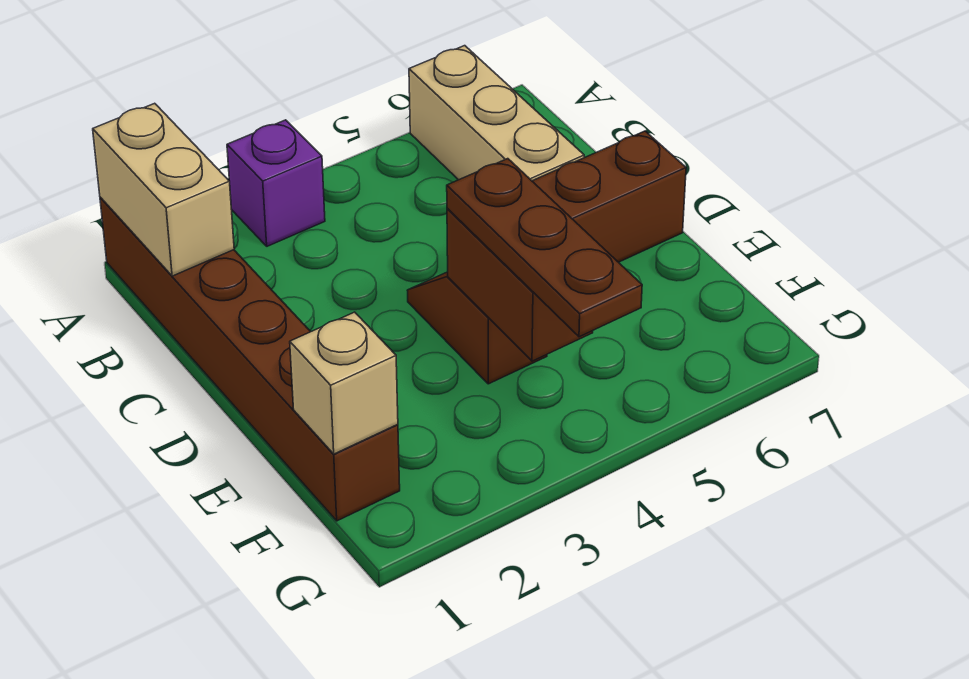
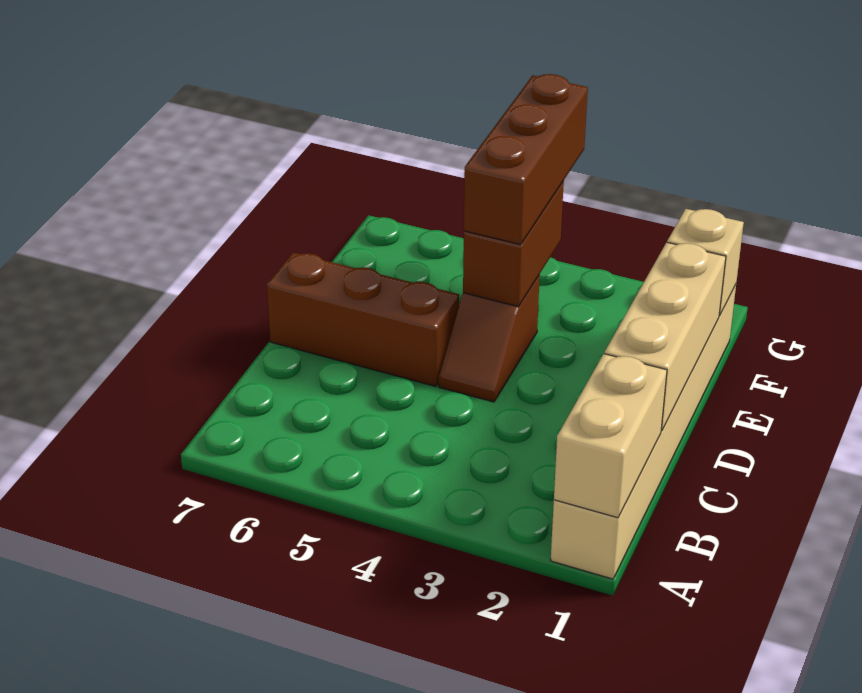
brown brick A1:F1 level 1 -> tan brick A1:F1 level 1
purple brick A3 level 1 -> none
tan brick A6:C6 level 1 -> tan brick C1:E1 level 2
brown plate E4:G4 level 3 -> brown brick E4:G4 level 3

